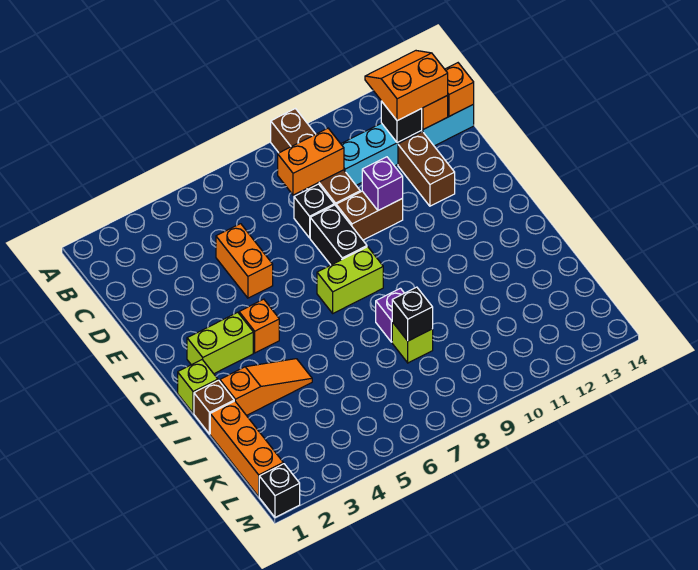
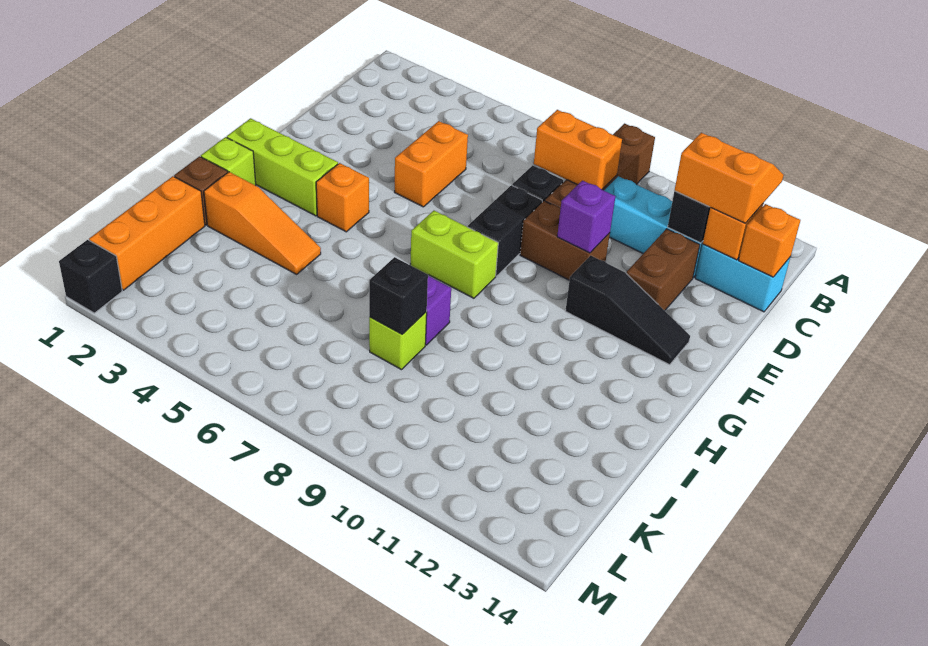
none -> black slope F11:F13 level 1 top 11
lime brick G2:G3 level 1 -> lime brick G1:G3 level 1

